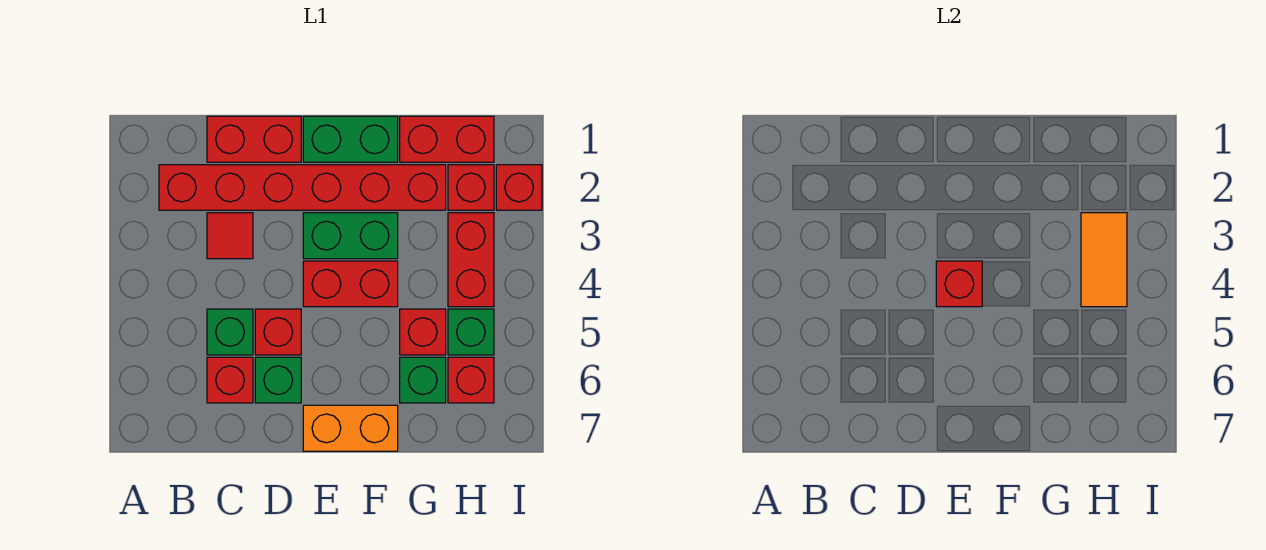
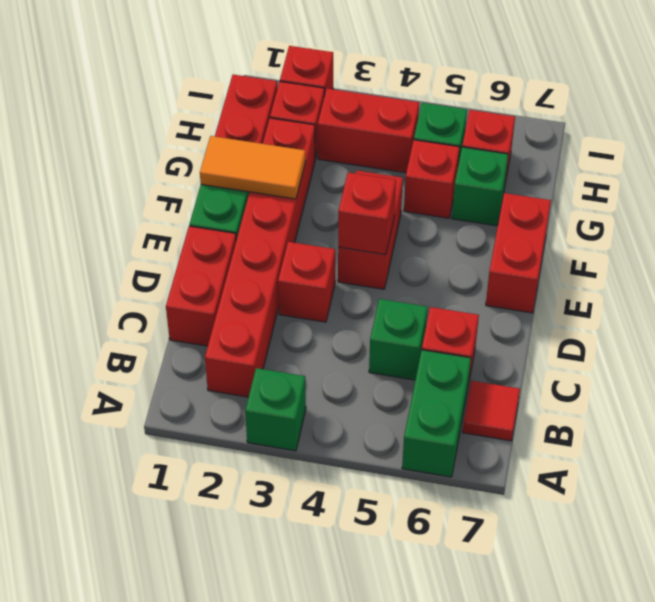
red tile C3 level 1 -> red tile B7 level 1
red brick D5 level 1 -> red brick D3 level 1
green brick D6 level 1 -> green brick A3 level 1
green brick E3:F3 level 1 -> green brick A6:B6 level 1
orange brick E7:F7 level 1 -> red brick E7:F7 level 1
orange tile H3:H4 level 2 -> orange tile F1:F2 level 2

